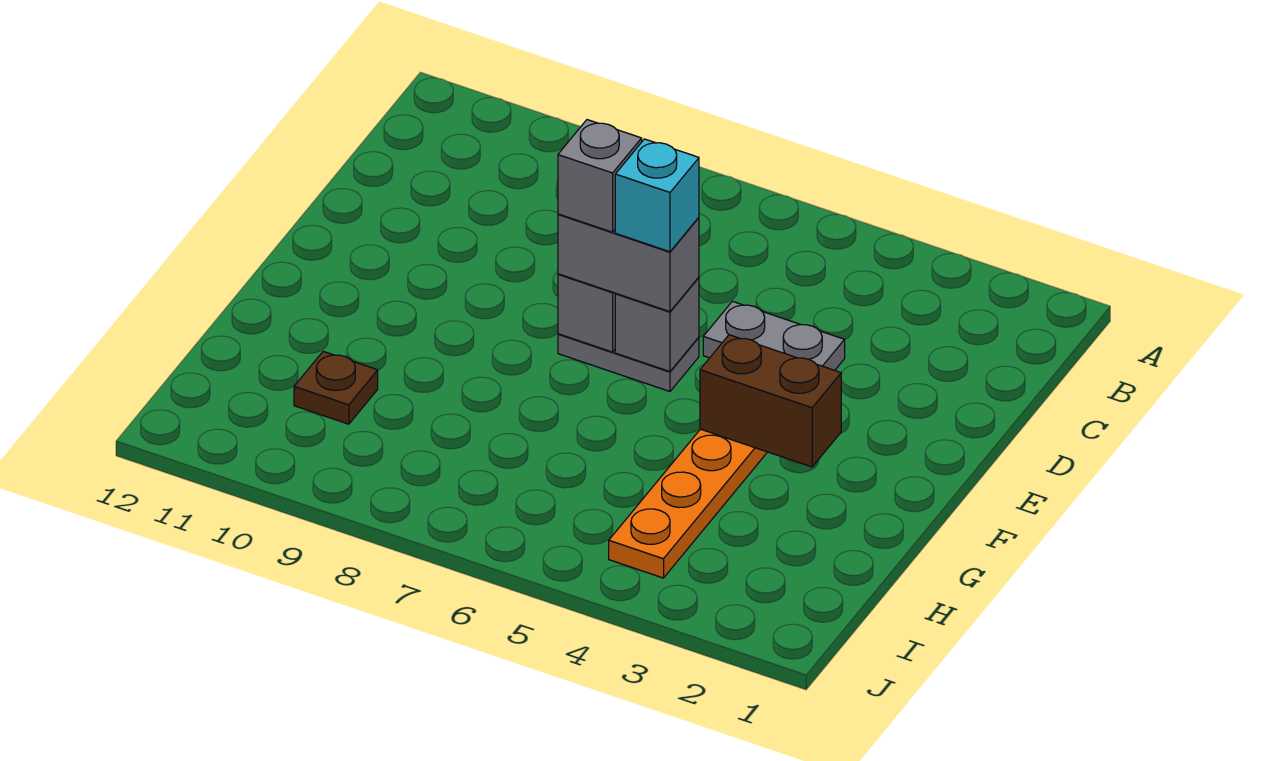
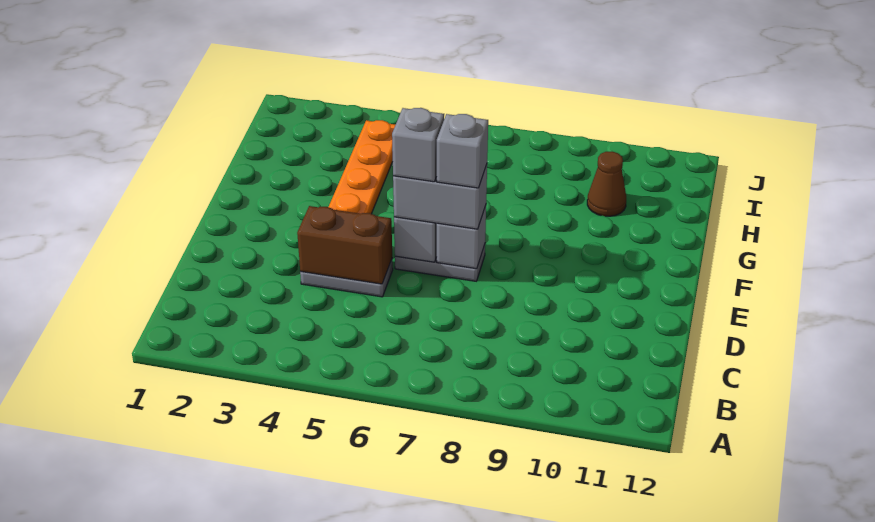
cyan brick E6 level 4 -> grey brick E6 level 4
brown brick F3:F4 level 2 -> brown brick D4:D5 level 2
brown plate H10 level 1 -> brown cone H10 level 1

